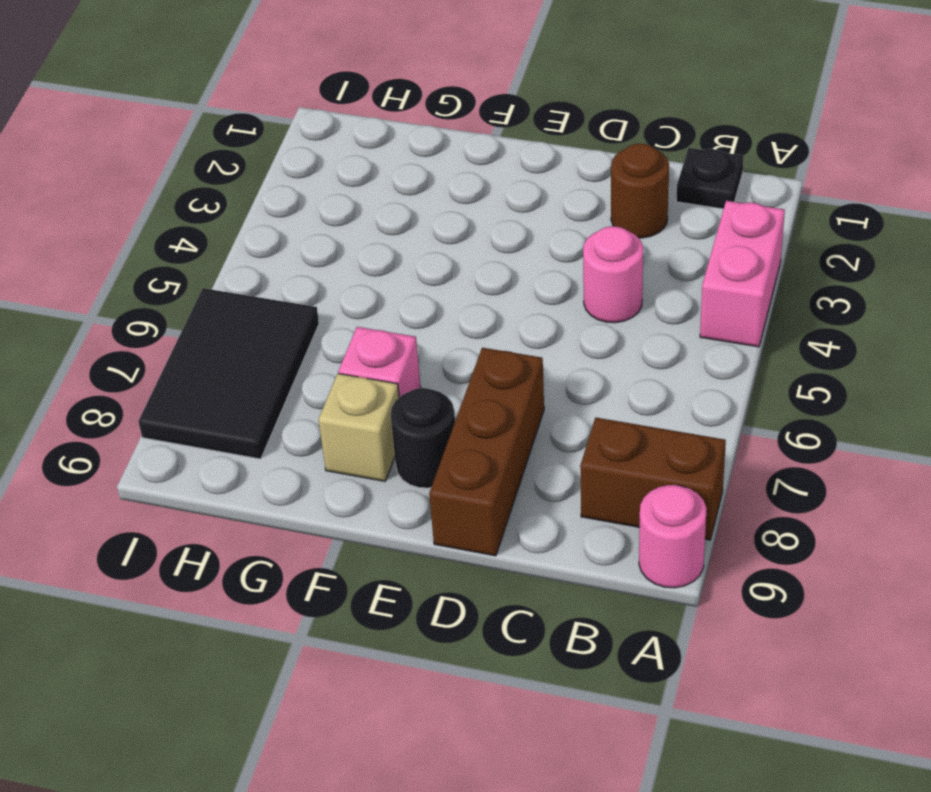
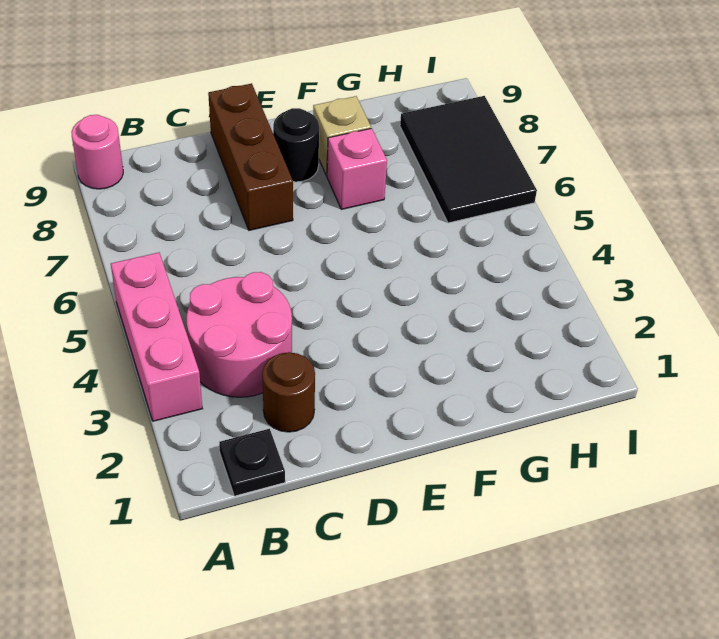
pink brick A3:A4 level 1 -> pink brick A3:A5 level 1
brown brick A8:B8 level 1 -> none
pink round brick C4 level 1 -> pink round brick B3:C4 level 1

